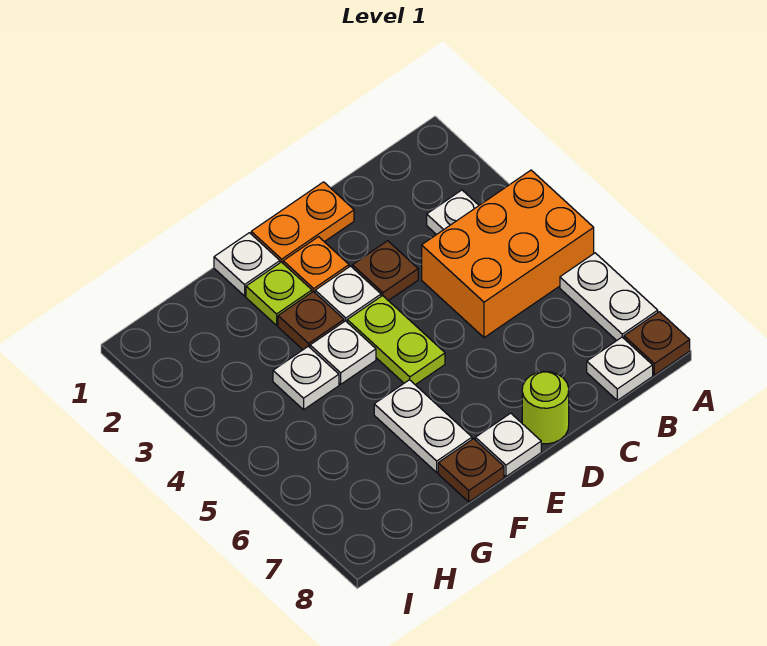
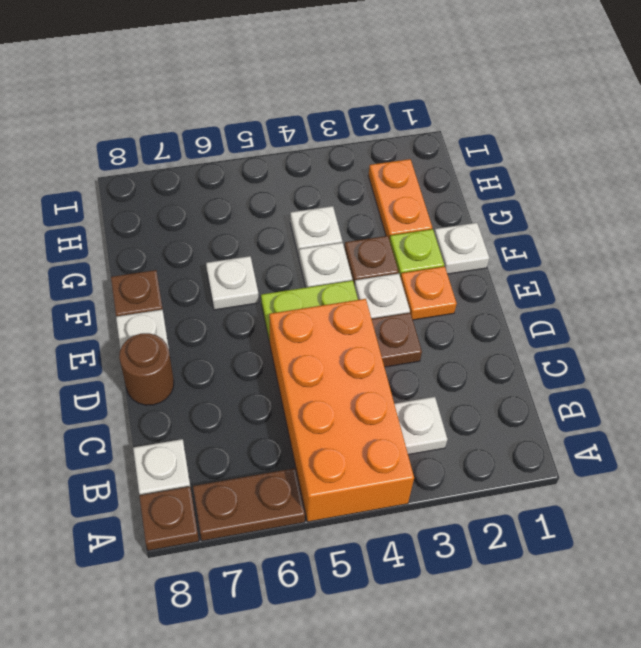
orange brick A4:C5 level 1 -> orange brick A4:D5 level 1
white plate A6:A7 level 1 -> brown plate A6:A7 level 1
orange plate D1:E1 level 1 -> orange plate G2:H2 level 1
lime round brick D8 level 1 -> brown round brick D8 level 1
white plate F6:F7 level 1 -> white plate F6 level 1

